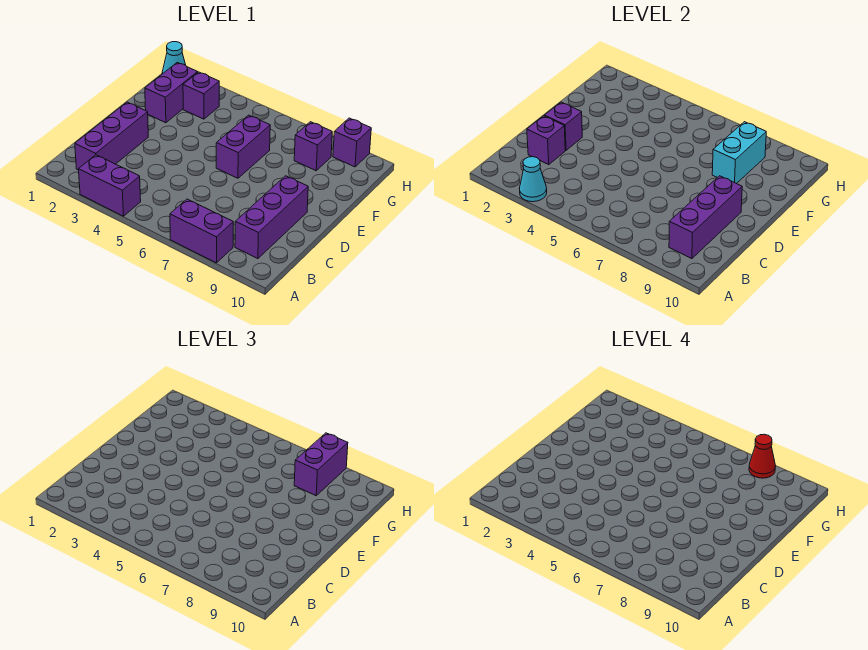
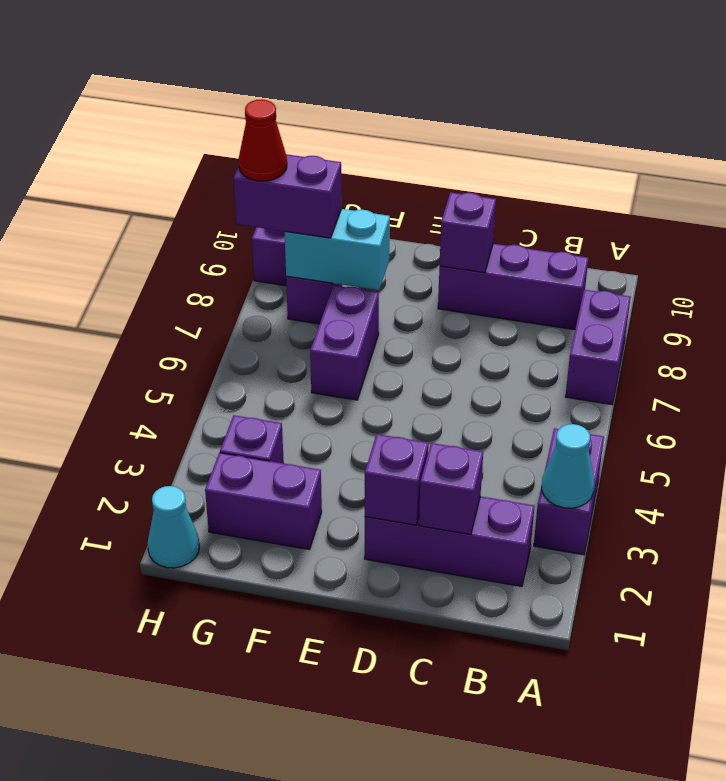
purple brick B9:D9 level 2 -> purple brick D9 level 2
purple brick E6:F6 level 1 -> purple brick F6:F7 level 1

